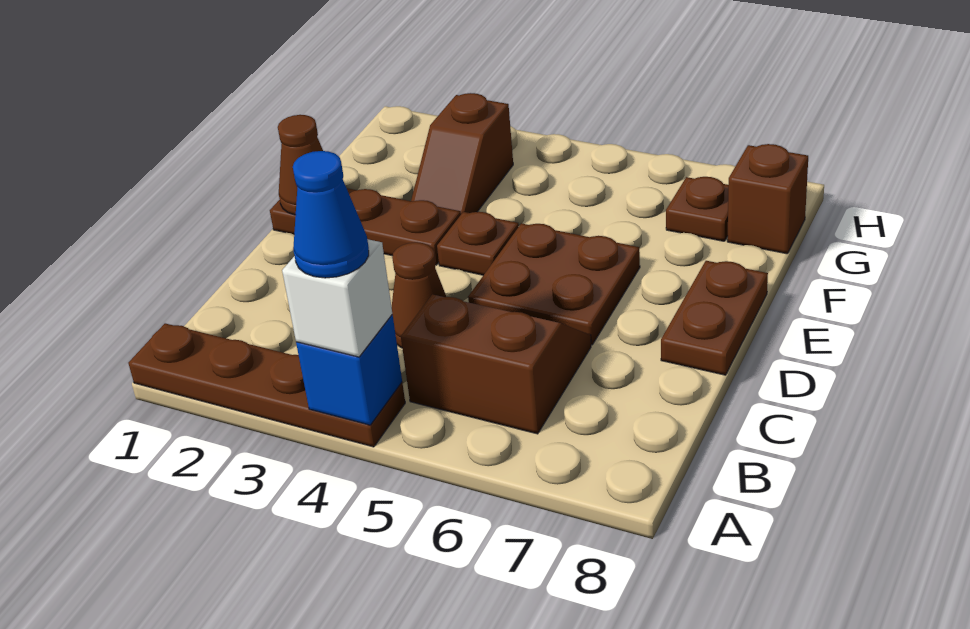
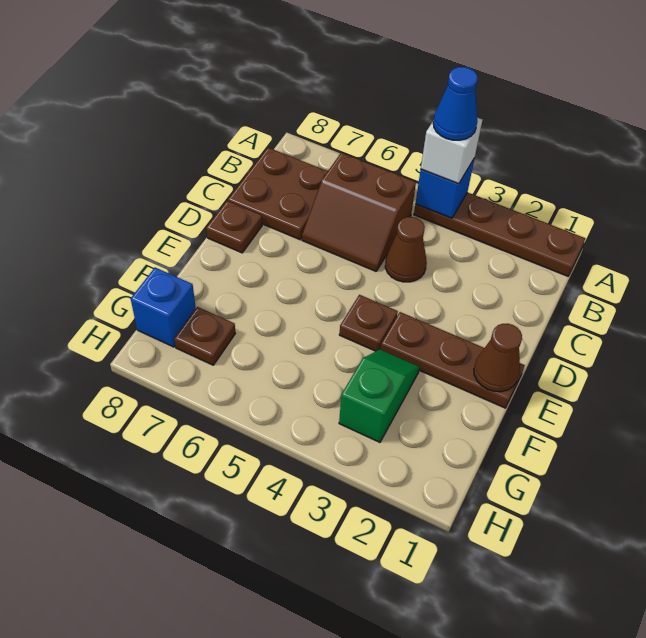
brown plate D5:E6 level 1 -> brown plate B7:C8 level 1
brown plate D8:E8 level 1 -> brown plate D8 level 1
brown slope F3:G3 level 1 top G -> green slope F3:G3 level 1 top G
brown brick G8 level 1 -> blue brick G8 level 1

